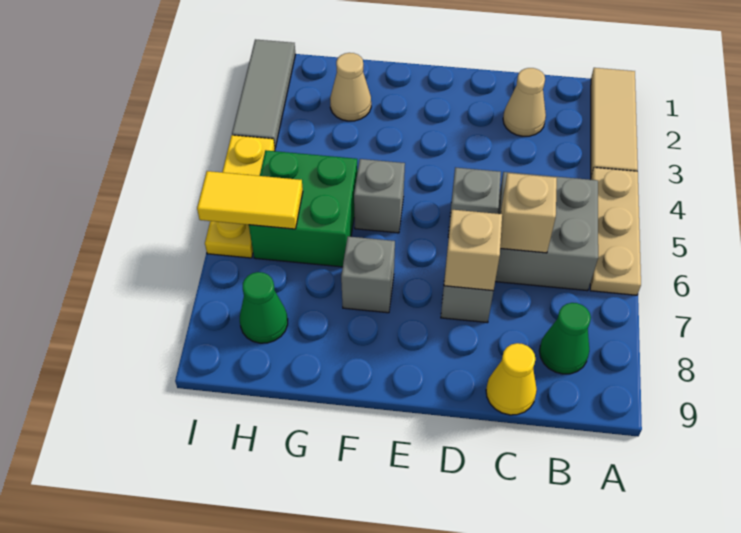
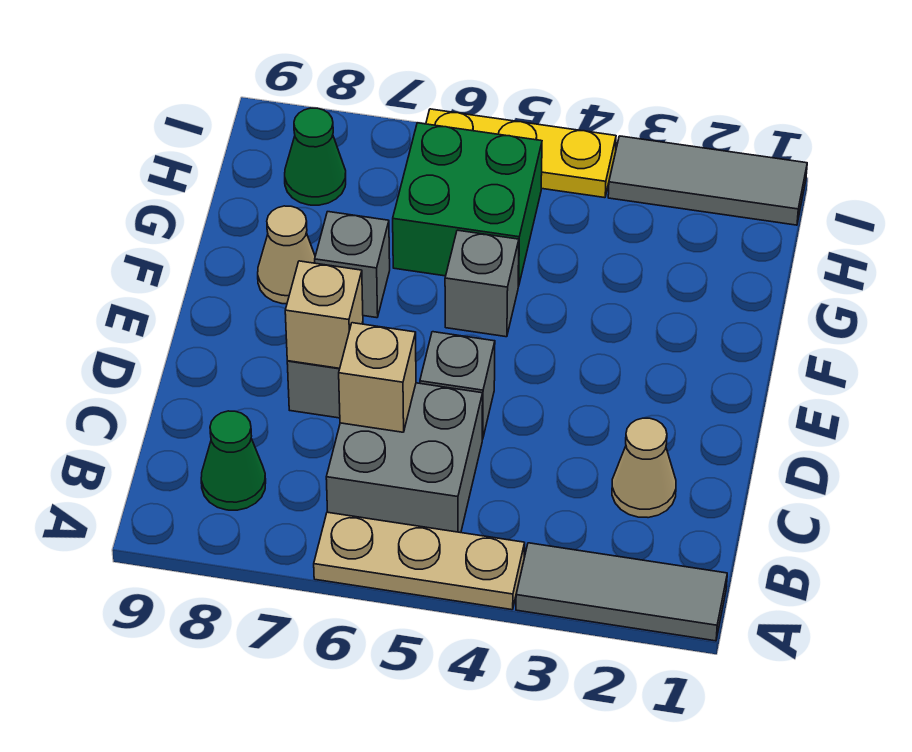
tan tile A1:A3 level 1 -> grey tile A1:A3 level 1
yellow cone C9 level 1 -> none
tan cone G2 level 1 -> tan cone F8 level 1
yellow tile H6:I6 level 2 -> none

